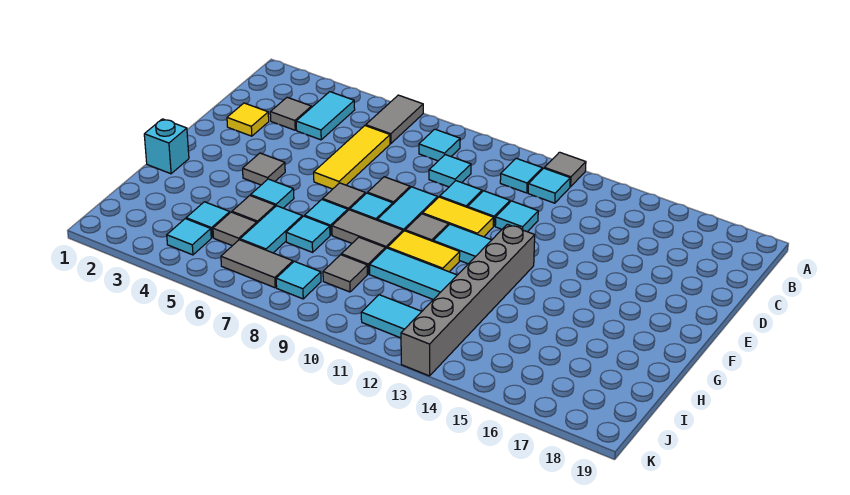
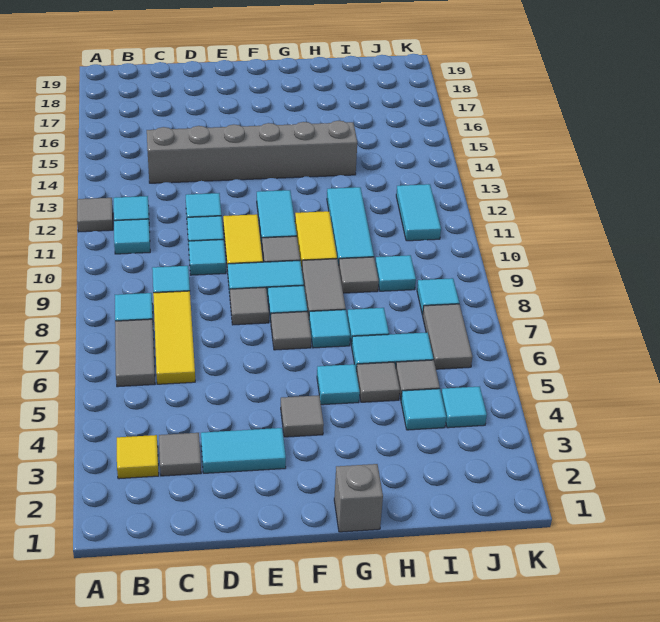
grey tile A6:B6 level 1 -> grey tile B6:B7 level 1
cyan tile B4:C4 level 1 -> cyan tile D3:E3 level 1
yellow tile C6:E6 level 1 -> yellow tile C6:C8 level 1
yellow tile D2 level 1 -> yellow tile B3 level 1
grey brick F13:K13 level 1 -> grey brick C14:H14 level 1
cyan brick G1 level 1 -> grey brick G1 level 1
grey tile I9 level 1 -> cyan tile I9 level 1

